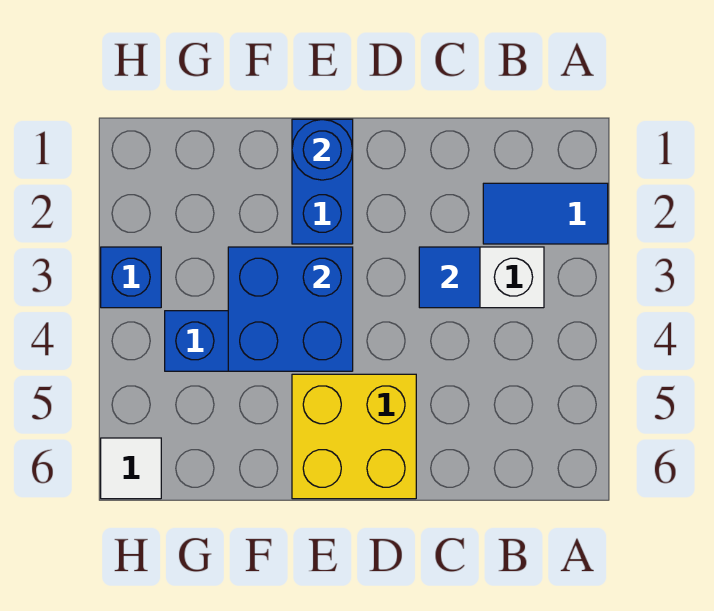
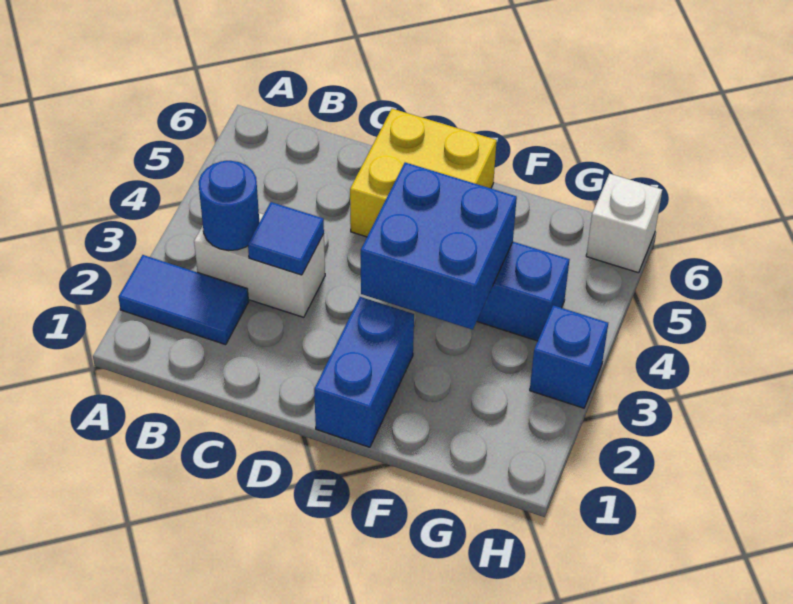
blue round brick E1 level 2 -> blue round brick B3 level 2
white tile H6 level 1 -> white brick H6 level 1

